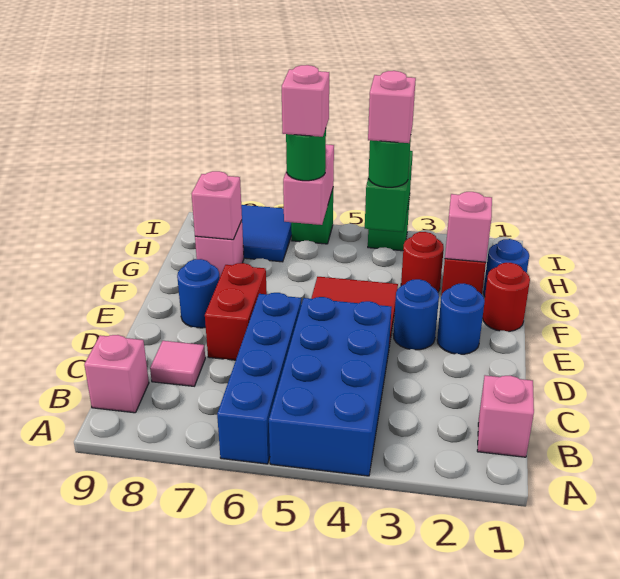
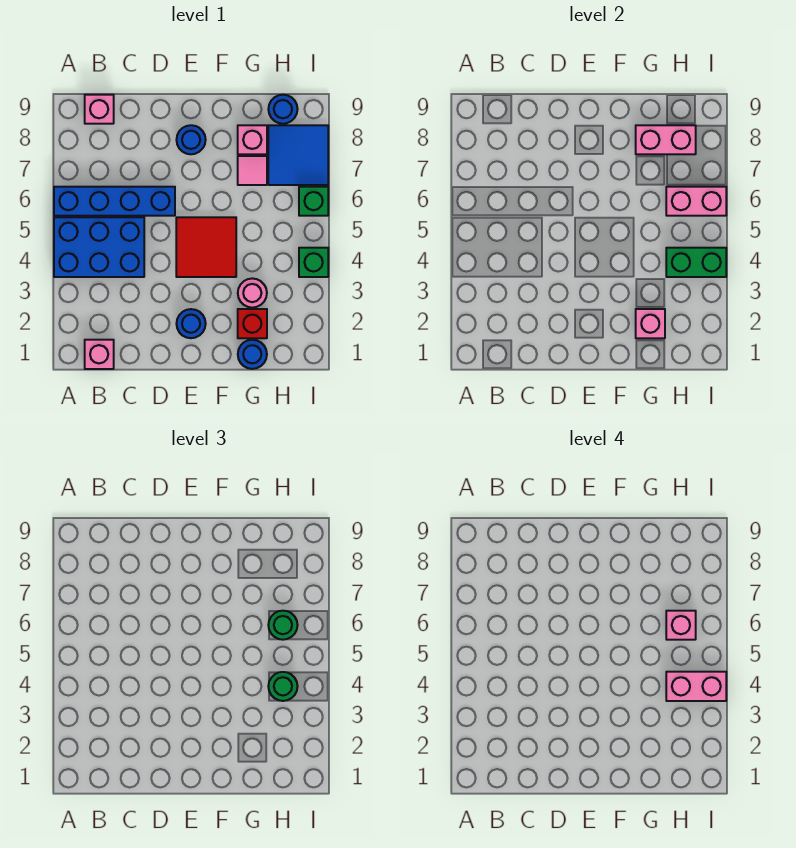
blue brick A4:D5 level 1 -> blue brick A4:C5 level 1
pink tile C8 level 1 -> pink tile G7 level 1
red brick D7:E7 level 1 -> none
blue round brick E3 level 1 -> blue round brick H9 level 1
red round brick F1 level 1 -> none
red round brick G3 level 1 -> pink round brick G3 level 1
pink brick G8 level 2 -> pink brick G8:H8 level 2
pink brick H4 level 4 -> pink brick H4:I4 level 4

